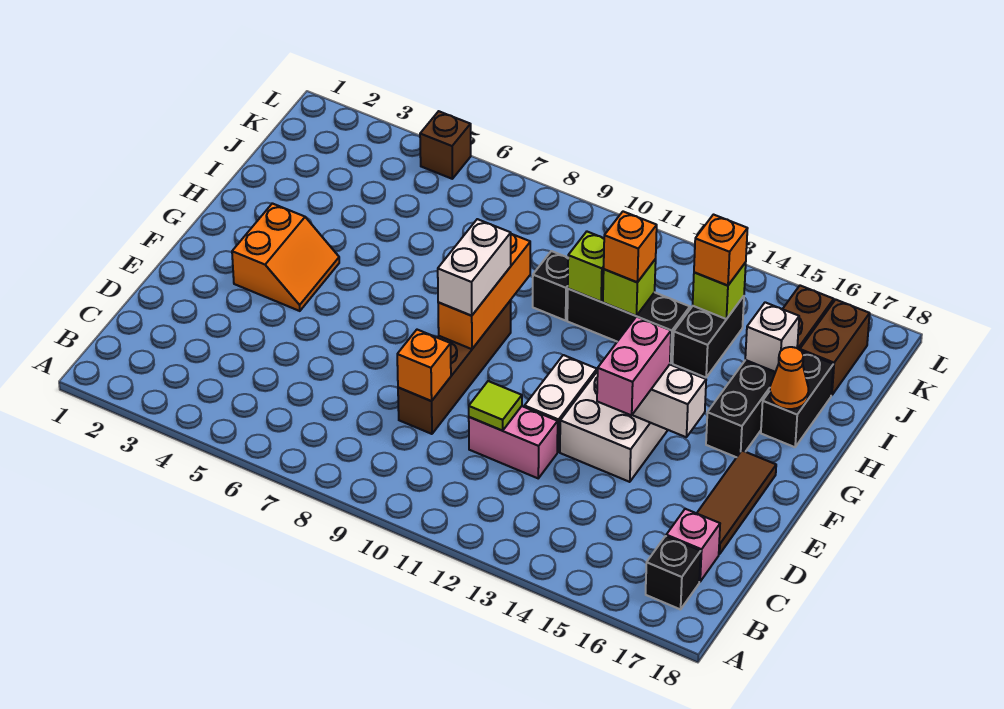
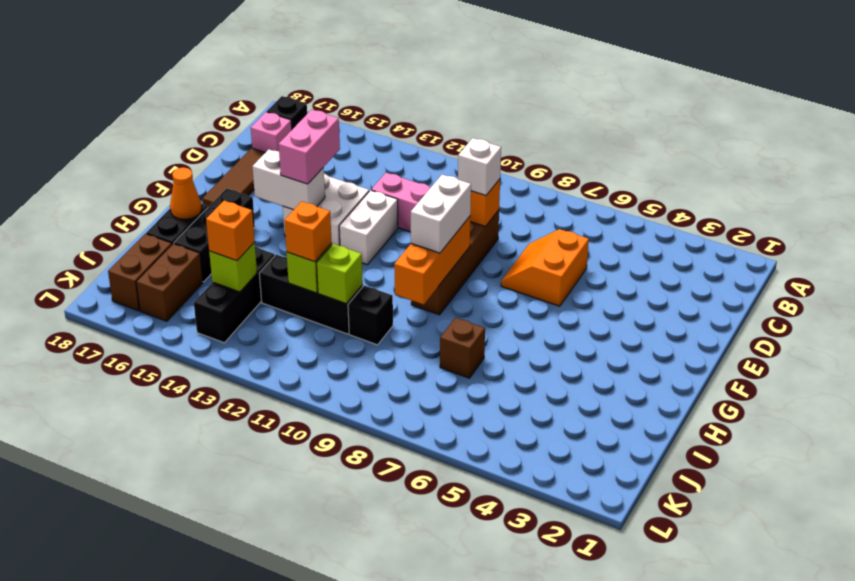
lime tile D11 level 2 -> none
orange slope F3:G4 level 1 top 3 -> orange slope D6:E7 level 1 top 6
black brick I14:J14 level 1 -> black brick I14:K14 level 1
white brick I16 level 2 -> white brick D9 level 3
brown brick L5 level 1 -> brown brick I7 level 1

